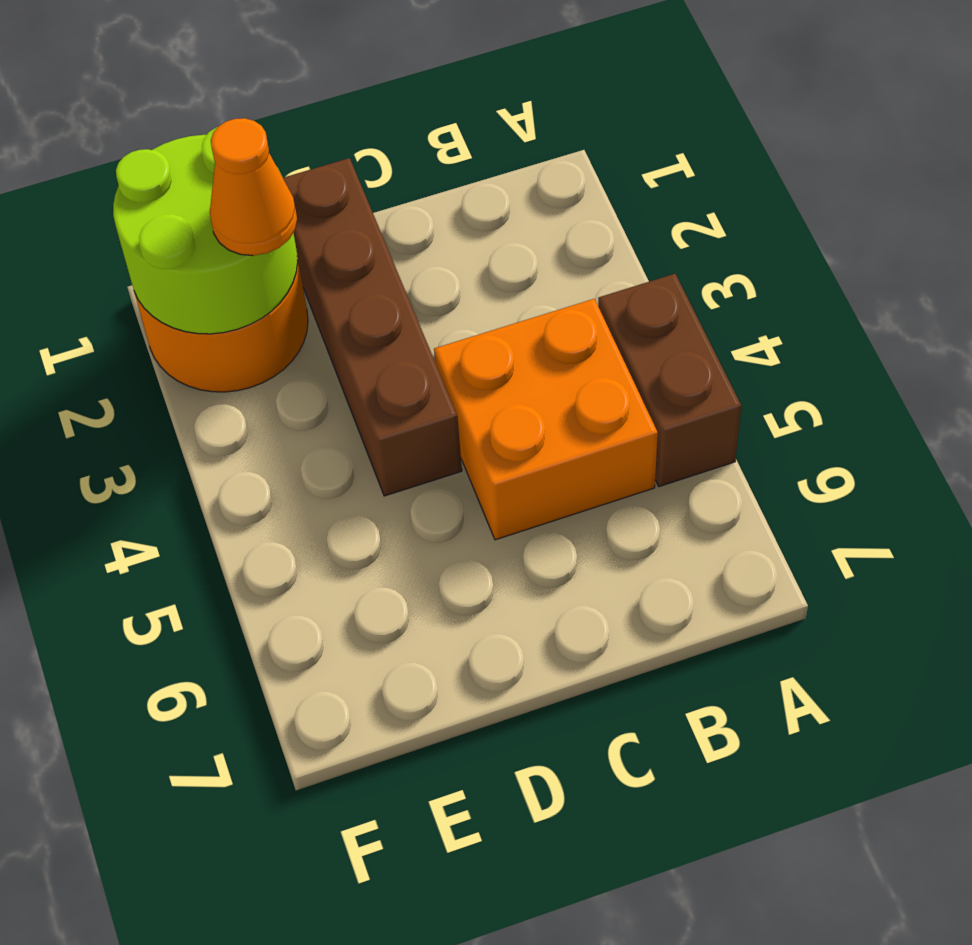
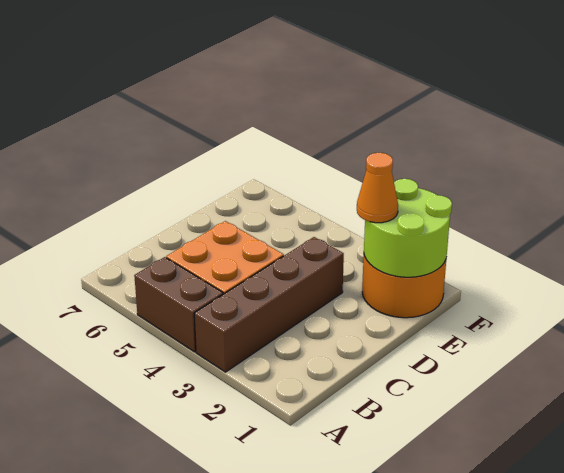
brown brick D1:D4 level 1 -> brown brick A3:D3 level 1

